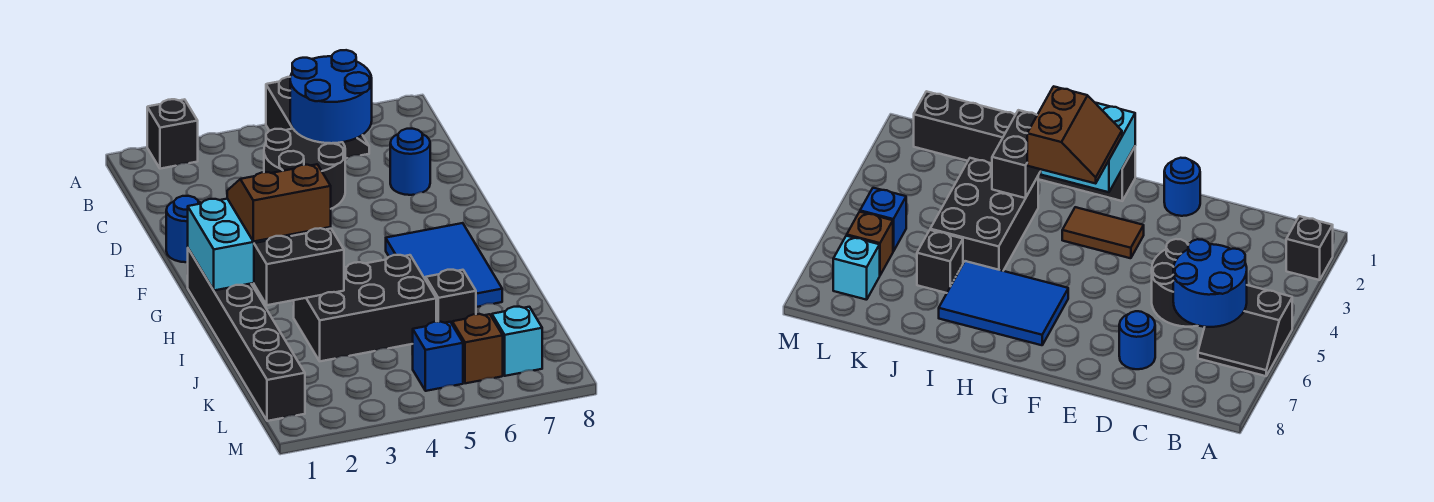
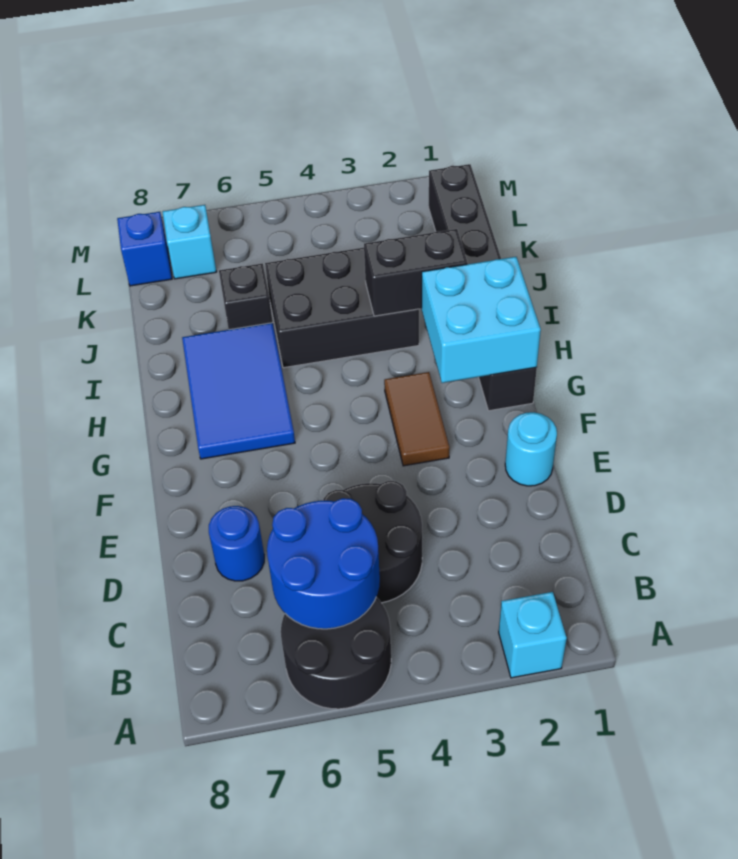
black brick A2 level 1 -> cyan brick A2 level 1
black slope A5:B6 level 1 top 5 -> black round brick A5:B6 level 1
blue round brick E1 level 1 -> cyan round brick E1 level 1
brown slope G2:H3 level 3 top H -> none
blue brick L5 level 1 -> blue brick L8 level 1
brown brick L6 level 1 -> none

